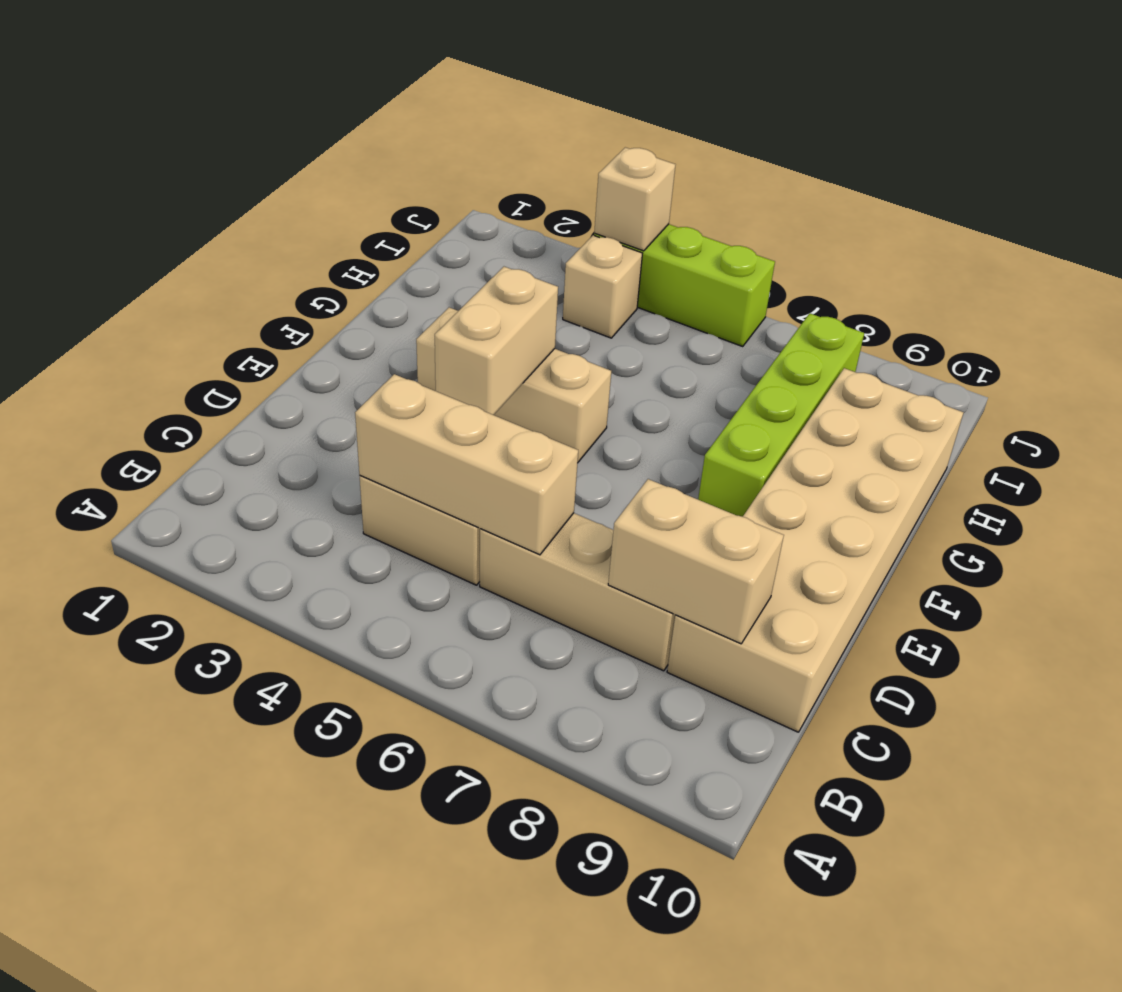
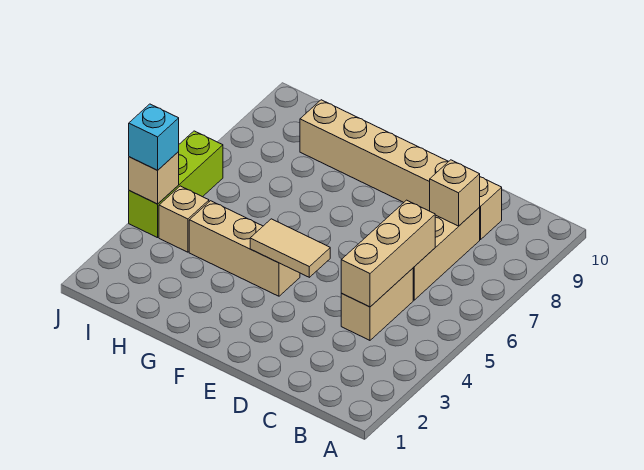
tan brick C8:C9 level 2 -> tan brick C8 level 2
tan brick C9:H10 level 1 -> tan brick C9:H9 level 1
tan brick E4:F4 level 2 -> tan tile E4:F4 level 2
tan brick F3:F5 level 1 -> tan brick F4:H4 level 1
lime brick F8:I8 level 1 -> none
none -> cyan brick J4 level 3

